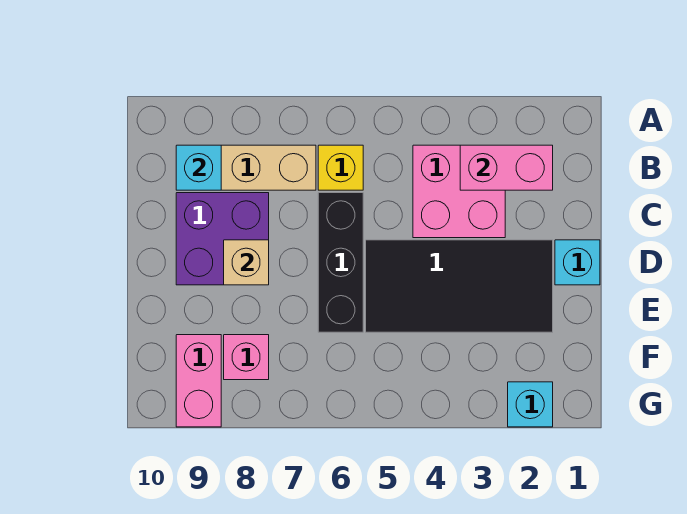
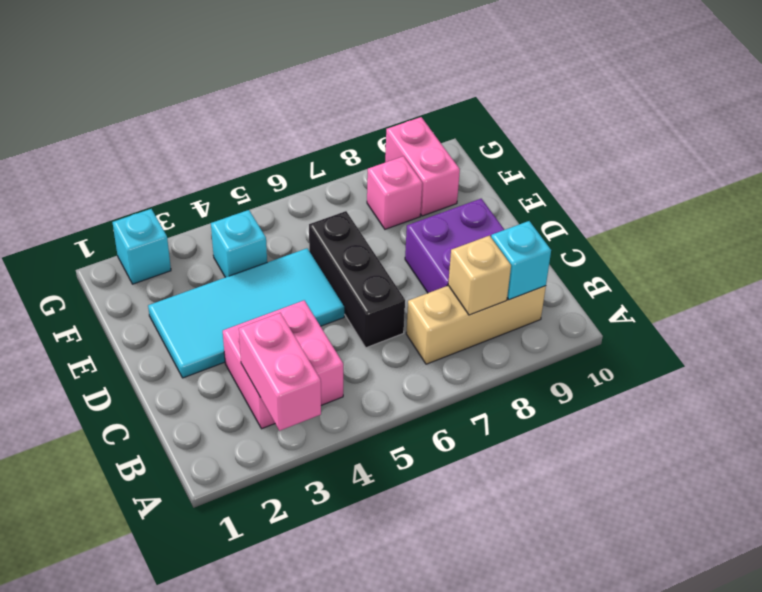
pink brick B2:B3 level 2 -> pink brick A3:B3 level 2
yellow brick B6 level 1 -> none
cyan brick D1 level 1 -> cyan brick F4 level 1
black tile D2:E5 level 1 -> cyan tile D2:E5 level 1
tan brick D8 level 2 -> tan brick B8 level 2

